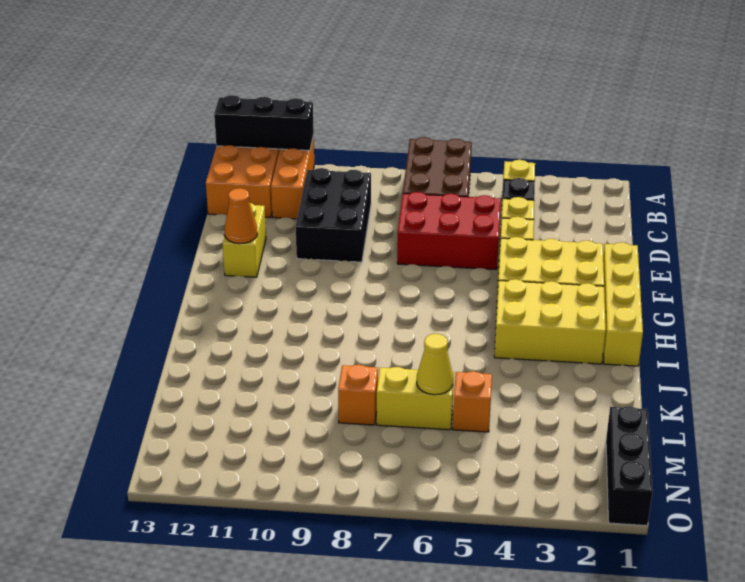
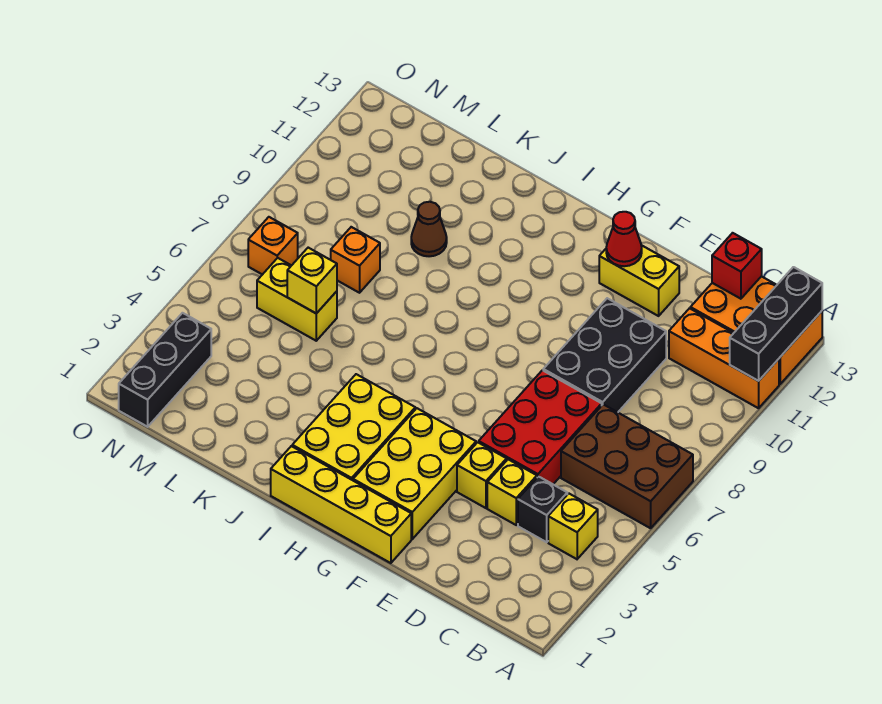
black brick C9:E10 level 1 -> black brick D8:E10 level 1
none -> red brick C13 level 2
orange cone F12 level 2 -> red cone F12 level 2
none -> brown cone K10 level 1
orange brick L5 level 1 -> orange brick N7 level 1
yellow brick L6:L7 level 1 -> yellow brick L6:M6 level 1
yellow cone L6 level 2 -> yellow brick L6 level 2
black brick M1:O1 level 1 -> black brick N1:N3 level 1

